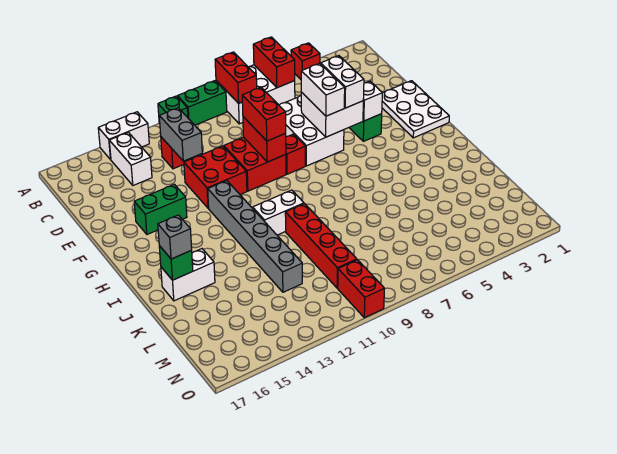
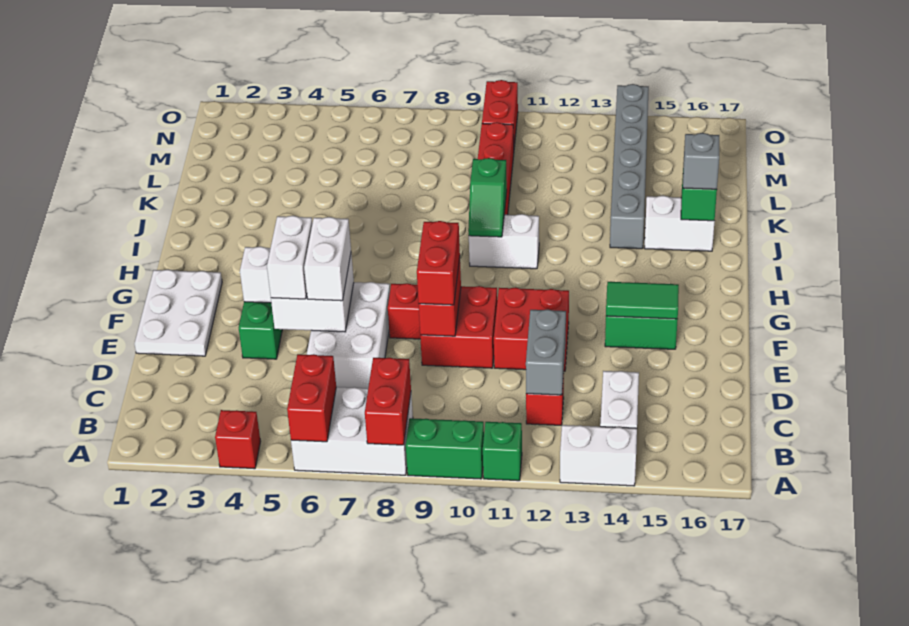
none -> green tile F14:F15 level 2
grey brick G12:L12 level 1 -> grey brick J14:O14 level 1
none -> green slope I10:J10 level 2 top J

